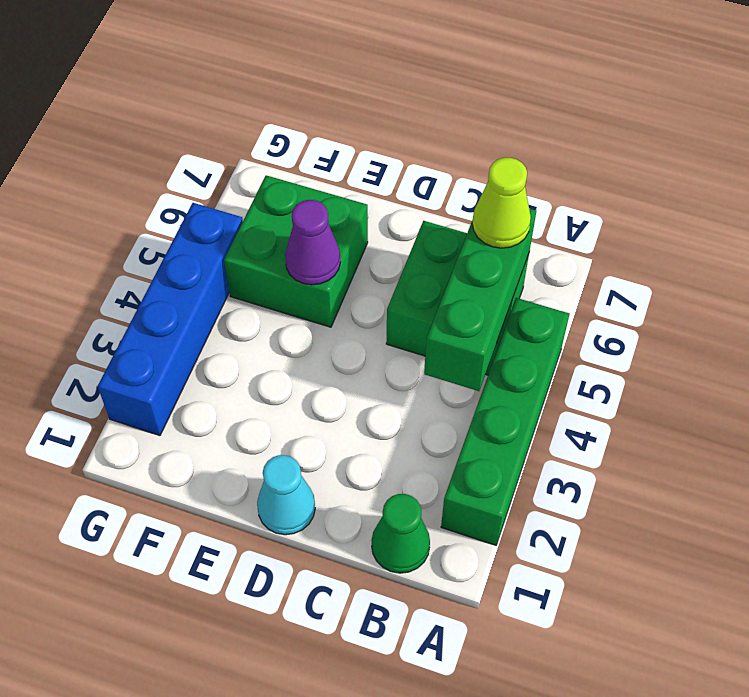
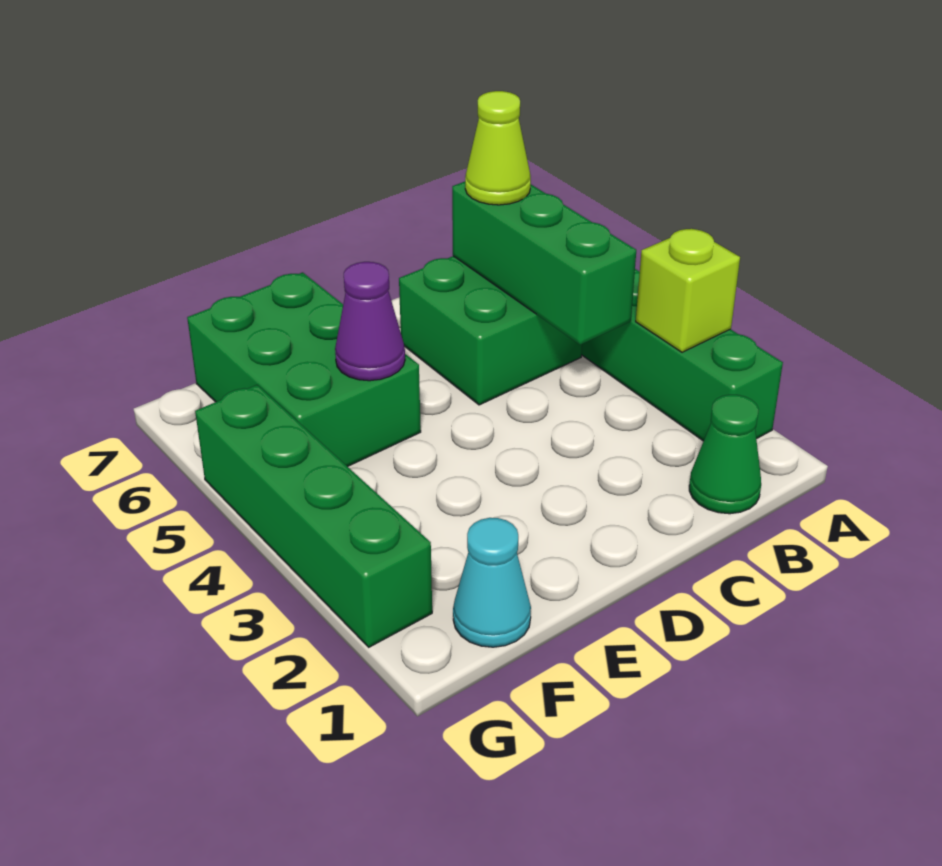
none -> lime brick A3 level 2
cyan cone D1 level 1 -> cyan cone F1 level 1
green brick E5:F6 level 1 -> green brick E5:F7 level 1
blue brick G2:G5 level 1 -> green brick G2:G5 level 1

